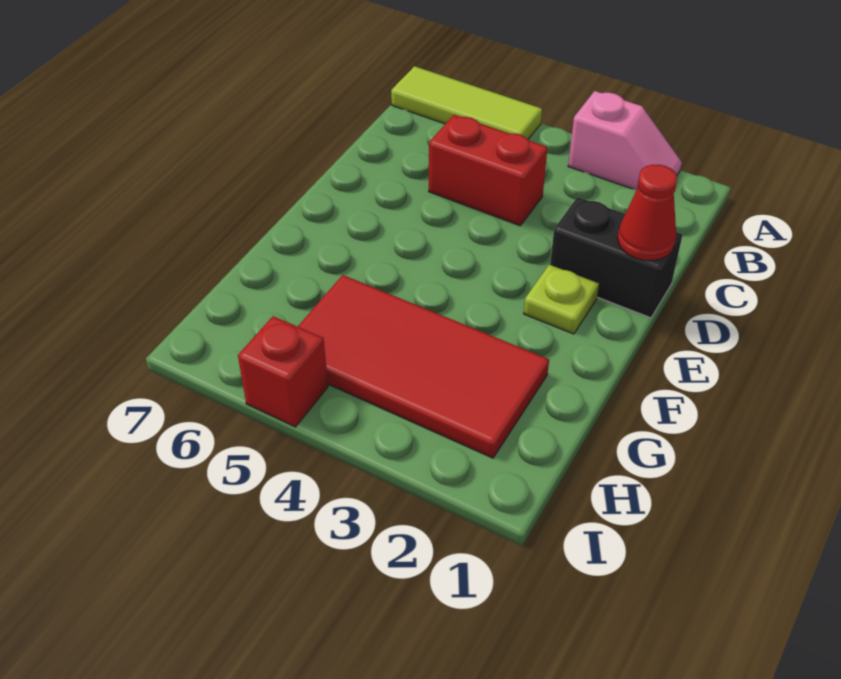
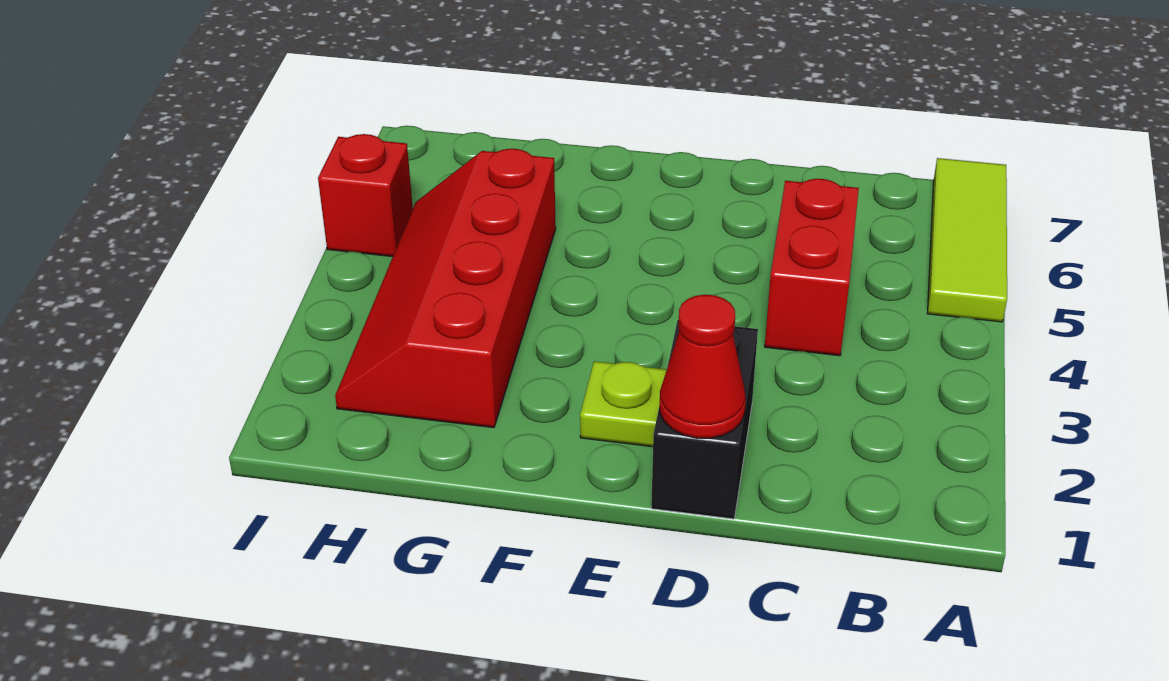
pink slope A2:A3 level 1 top 3 -> none
red tile G2:H5 level 1 -> red slope G2:H5 level 1 top G

